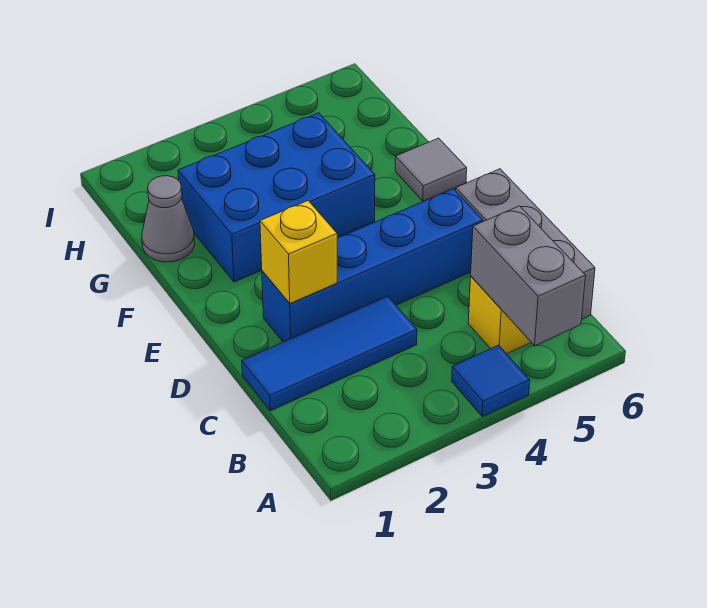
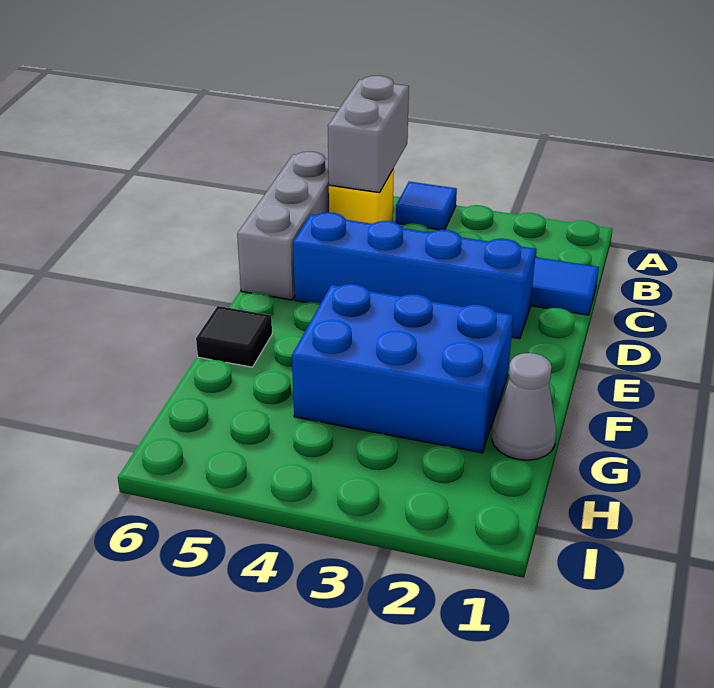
yellow brick D2 level 2 -> none
grey tile F6 level 1 -> black tile F6 level 1

